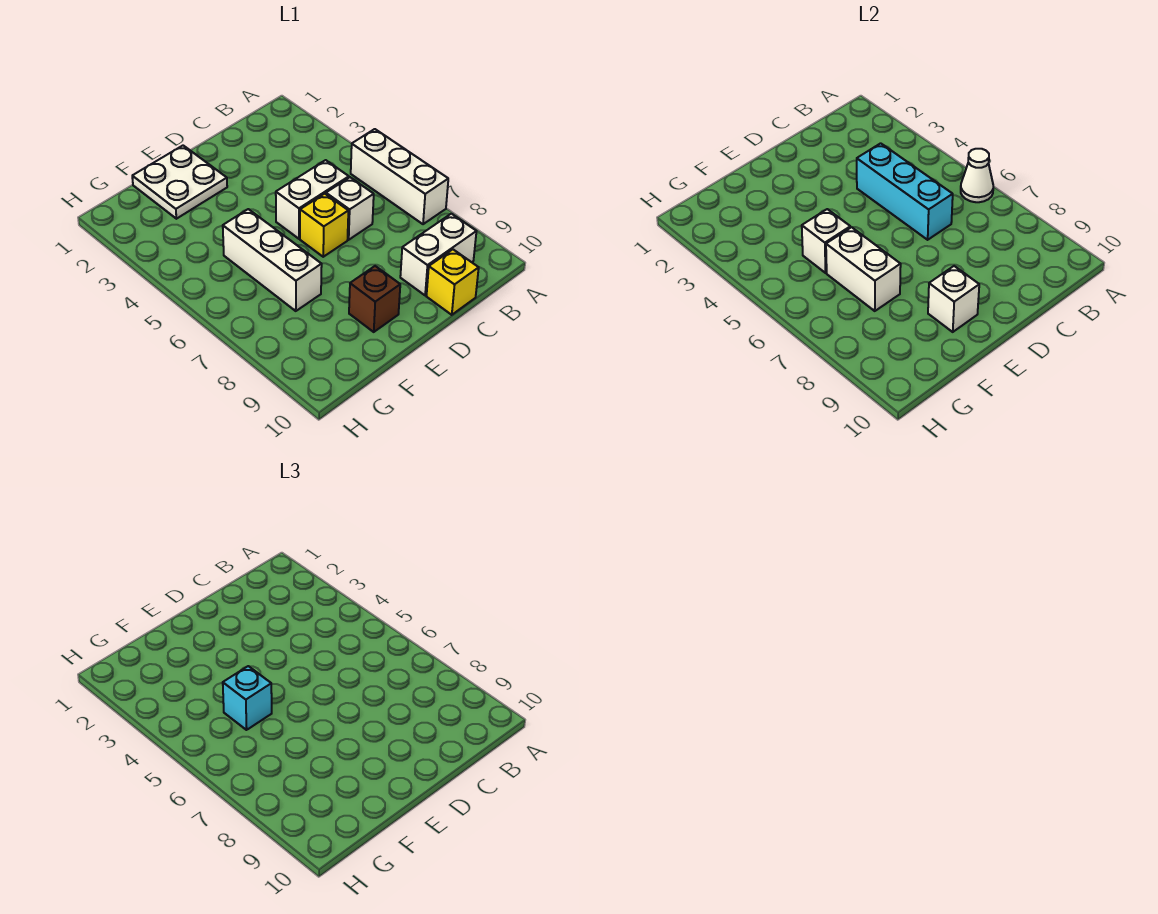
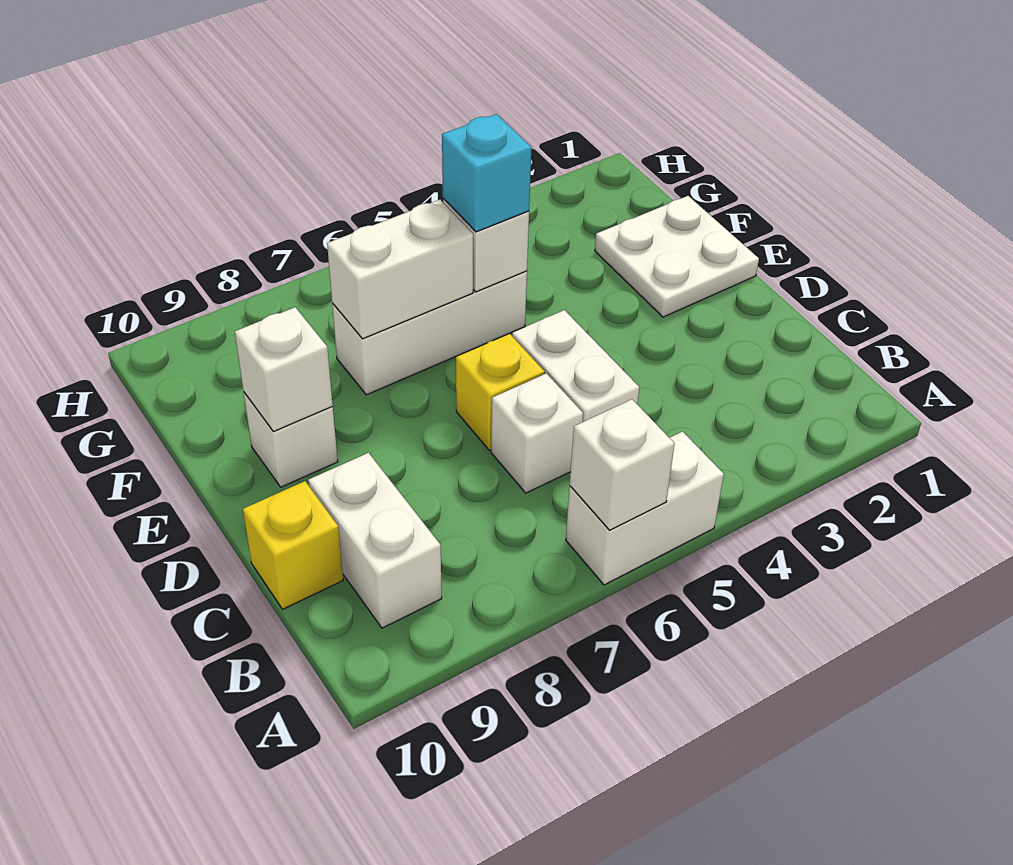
white brick A5:A7 level 1 -> white brick A5:A6 level 1
white cone A6 level 2 -> white brick A6 level 2
cyan brick C4:C6 level 2 -> none
brown brick E9 level 1 -> white brick E9 level 1

